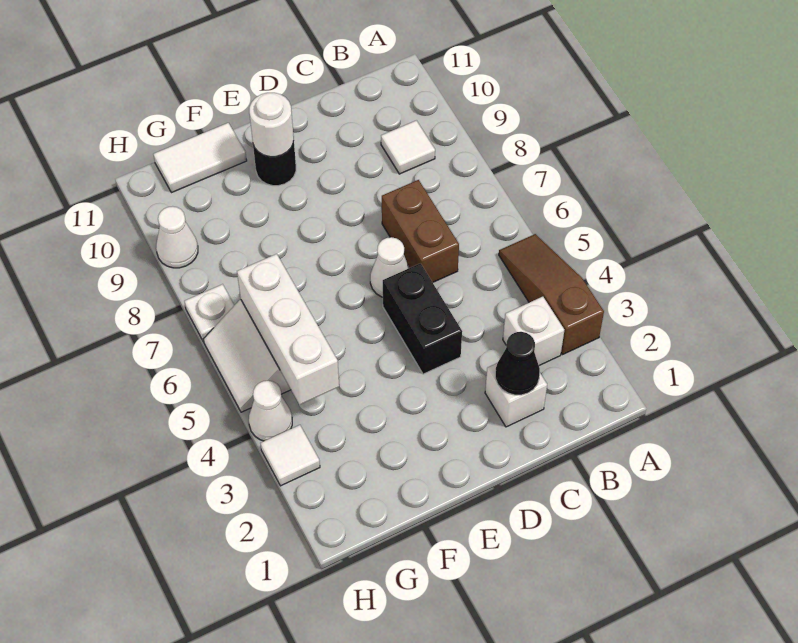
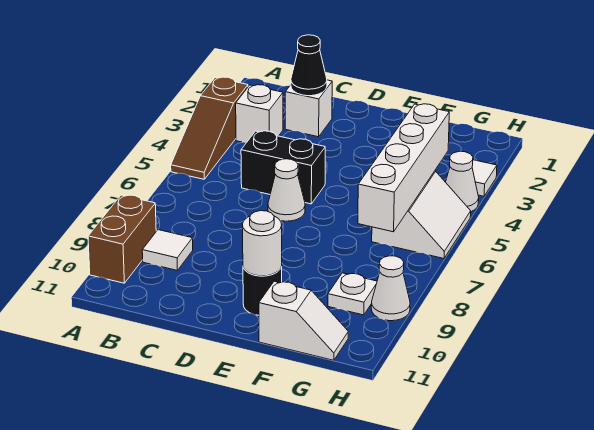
brown brick C6:C7 level 1 -> brown brick A9:A10 level 1
black brick D4:D5 level 1 -> black brick C5:D5 level 1
white tile F11:G11 level 1 -> white slope F11:G11 level 1 top F
white brick G4:G6 level 2 -> white brick G4:G7 level 2
white plate H7 level 1 -> white plate G9 level 1

